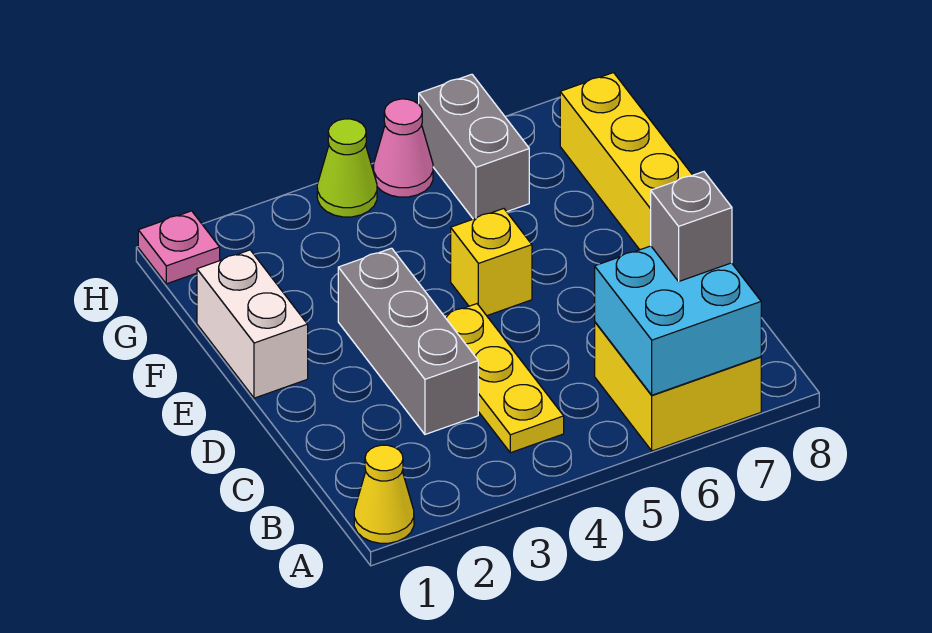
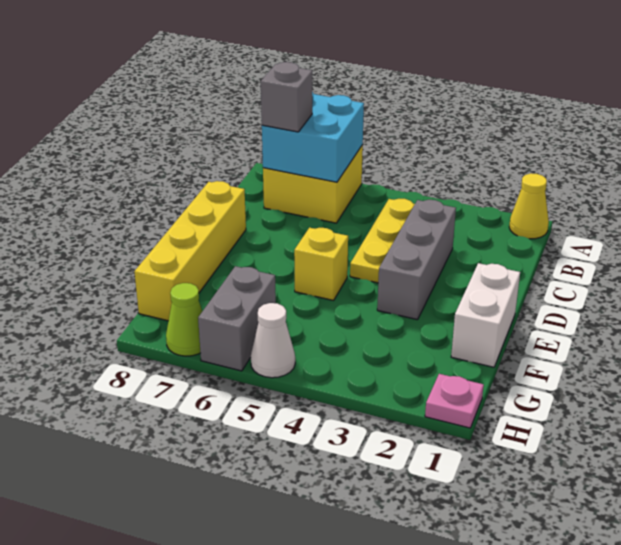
lime cone H4 level 1 -> lime cone H7 level 1
pink cone H5 level 1 -> white cone H5 level 1

